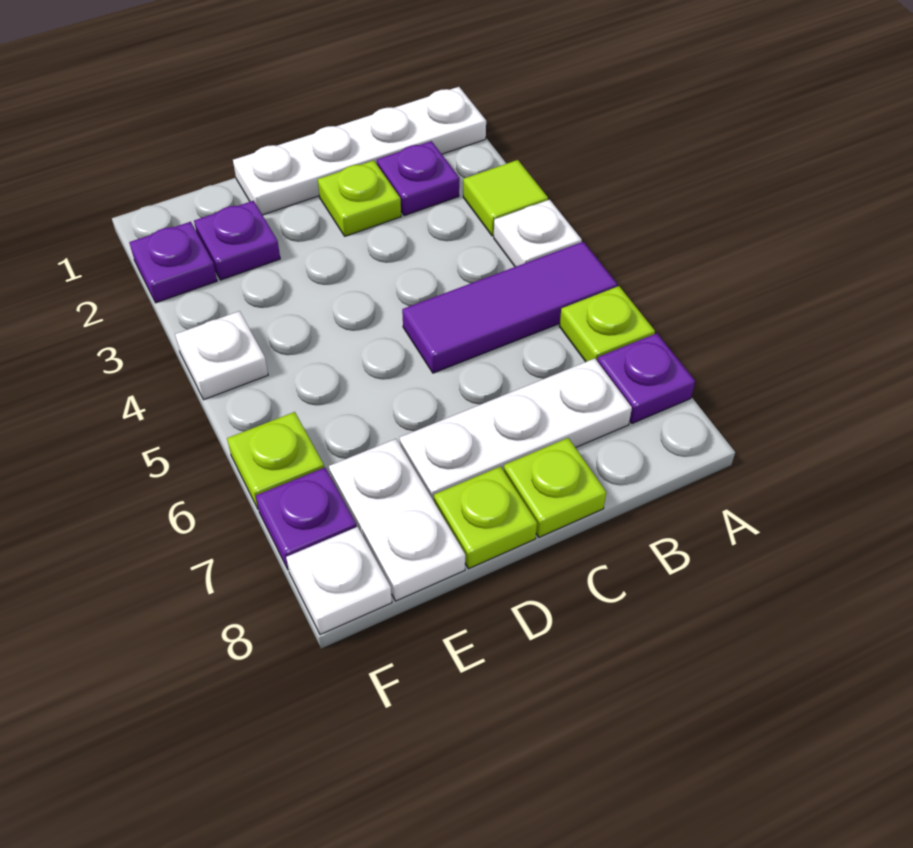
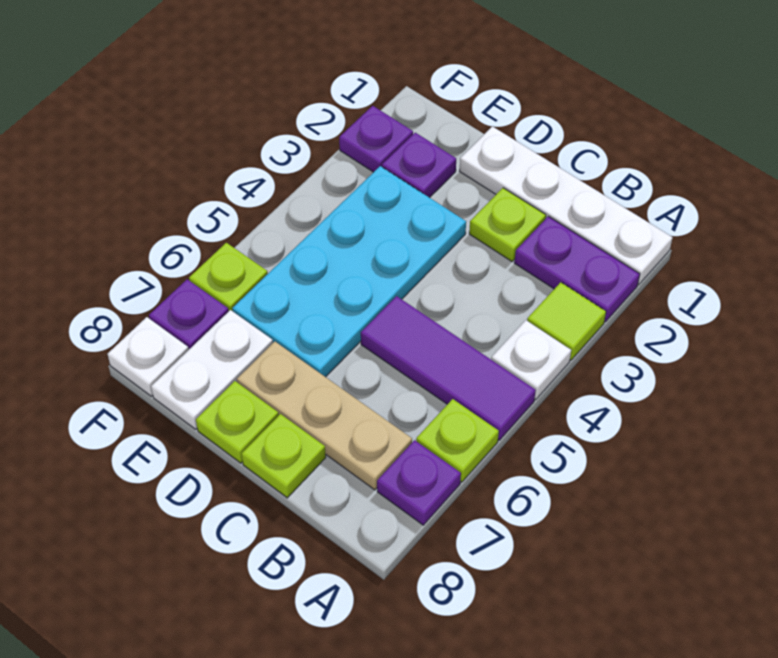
purple plate B2 level 1 -> purple plate A2:B2 level 1
white plate B7:D7 level 1 -> tan plate B7:D7 level 1
none -> cyan plate D3:E6 level 1
white plate F4 level 1 -> none

